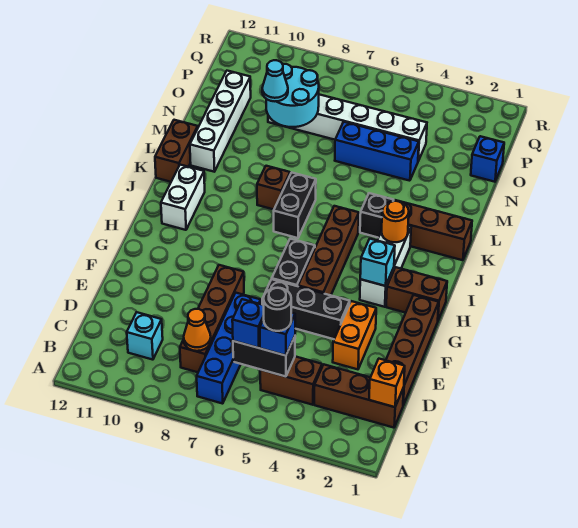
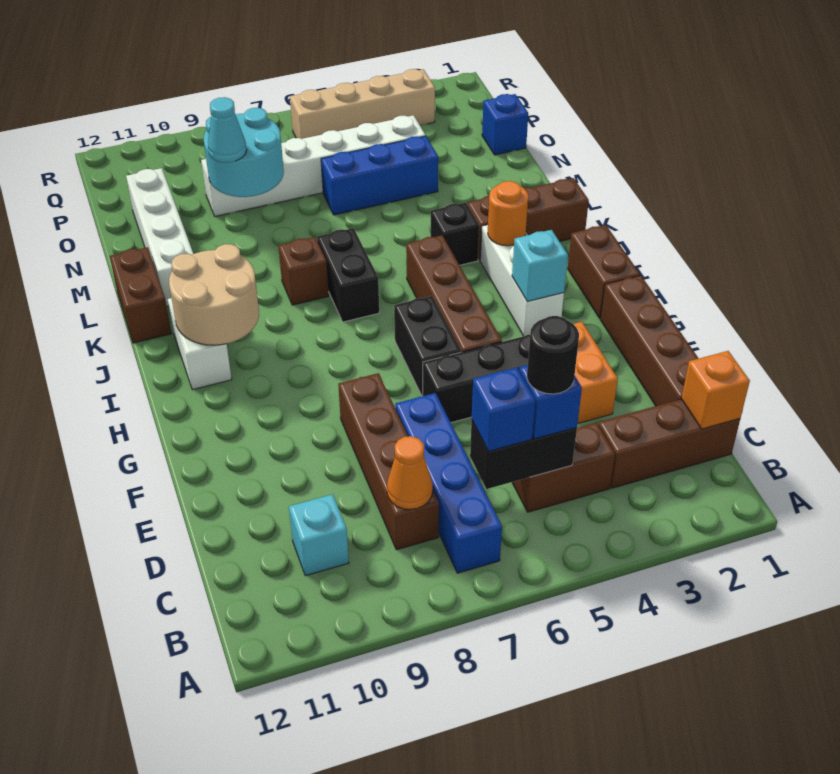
brown brick H1:H2 level 1 -> brown brick H1:I1 level 1
none -> tan round brick I10:J11 level 2
none -> tan brick Q3:Q6 level 1

